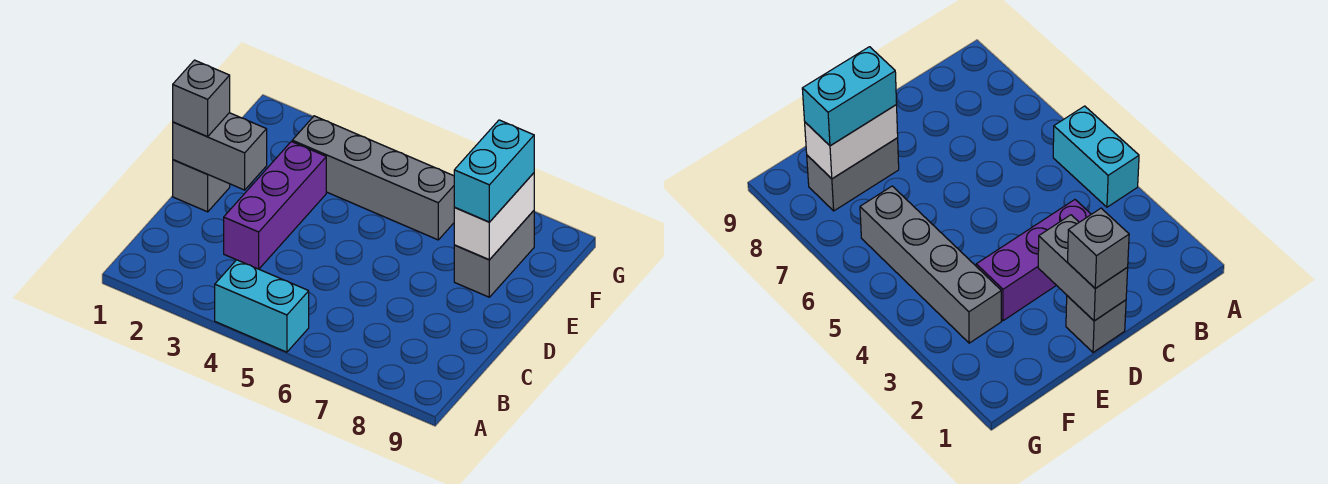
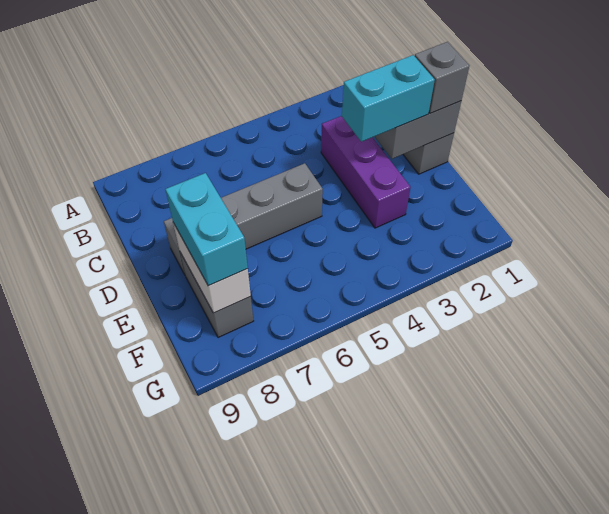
cyan brick A4:A5 level 1 -> cyan brick D2:D3 level 3
grey brick F3:F6 level 1 -> grey brick D5:D8 level 1

